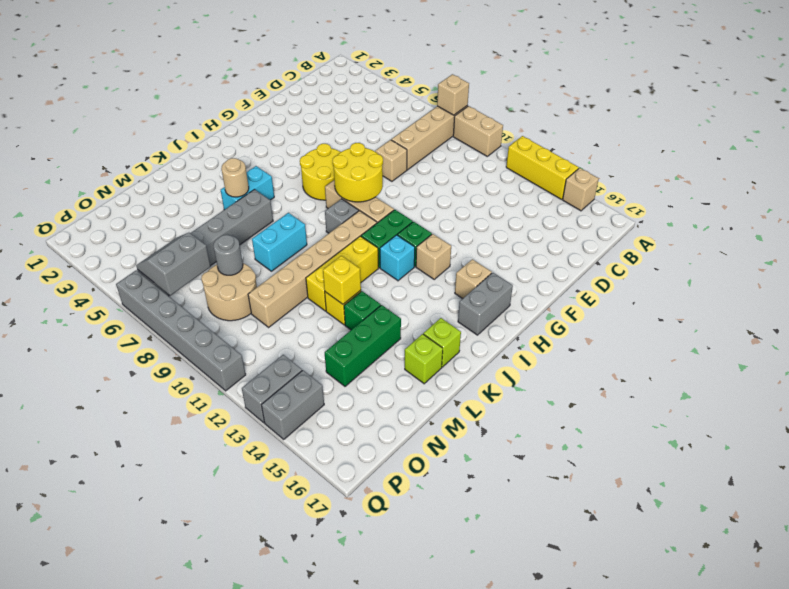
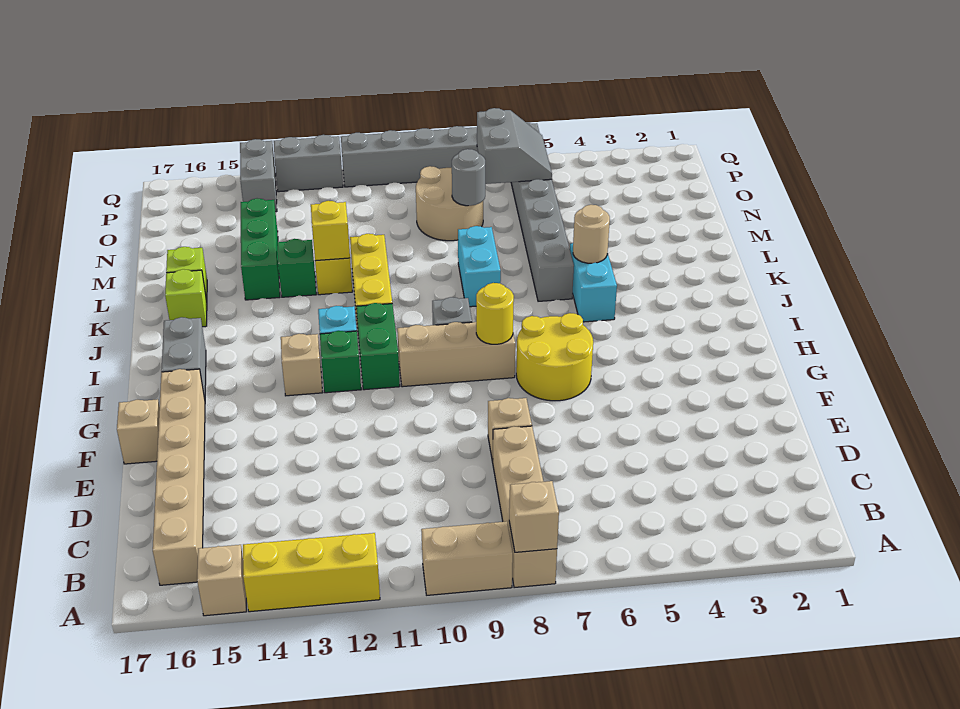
yellow round brick G8:H9 level 2 -> yellow round brick H8 level 2
tan brick H15 level 1 -> tan brick F17 level 1
tan brick I10:N10 level 1 -> tan brick B16:G16 level 1
grey brick P13:Q13 level 1 -> grey brick Q12:Q13 level 1

